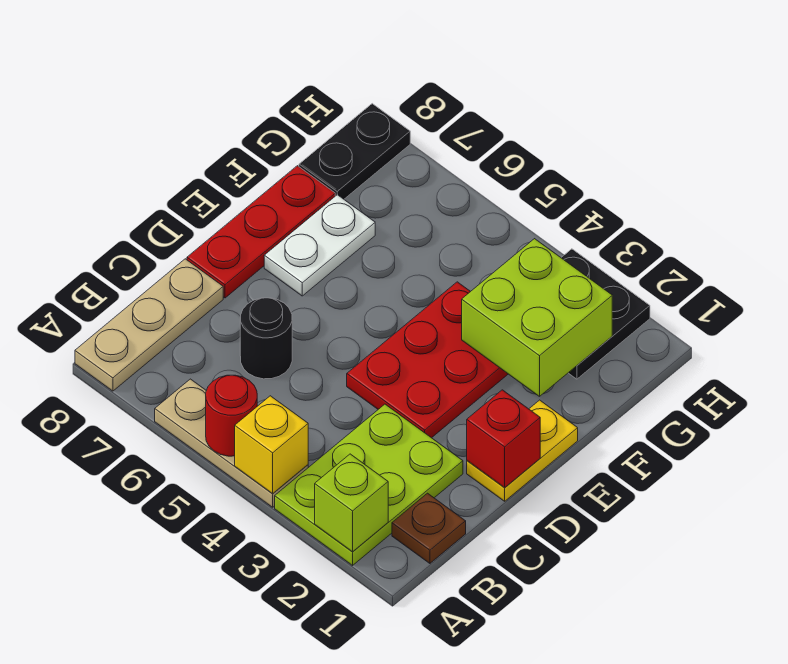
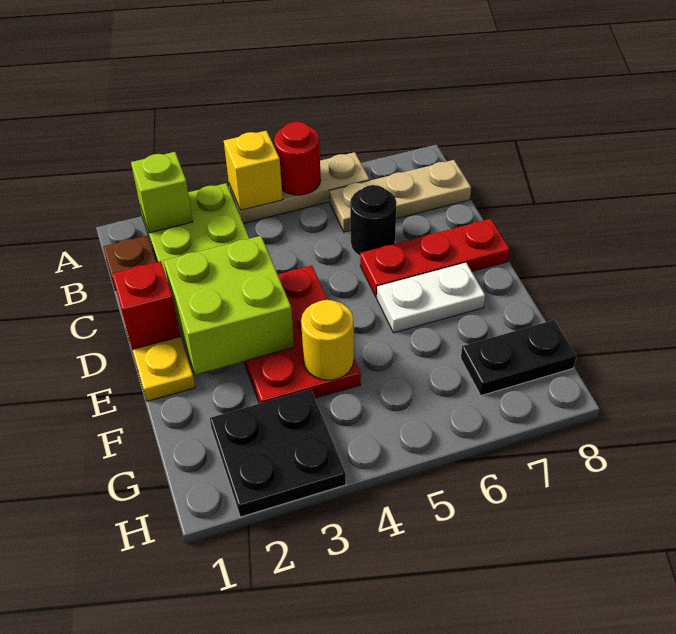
tan plate A8:C8 level 1 -> tan plate B6:B8 level 1
red plate D8:F8 level 1 -> red plate D6:D8 level 1
white plate E7:F7 level 1 -> white plate E6:E7 level 1
lime brick F2:G3 level 2 -> lime brick D2:E3 level 2
none -> yellow round brick F4 level 2
black plate G8:H8 level 1 -> black plate G7:G8 level 1

